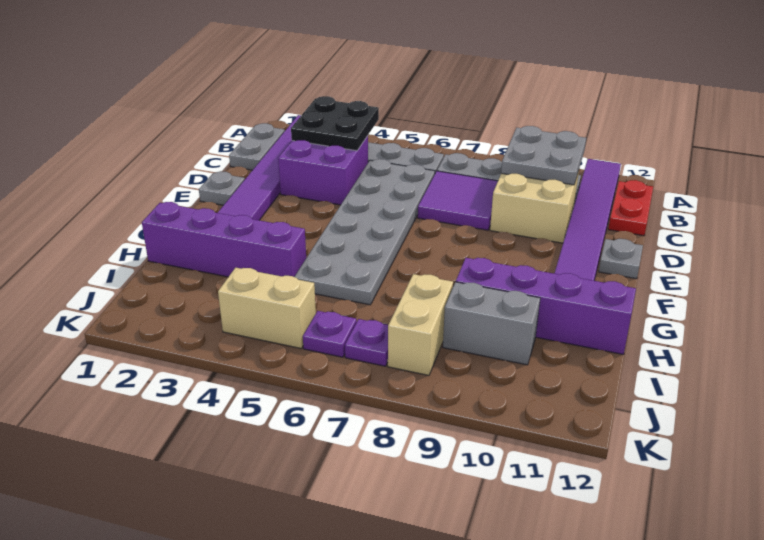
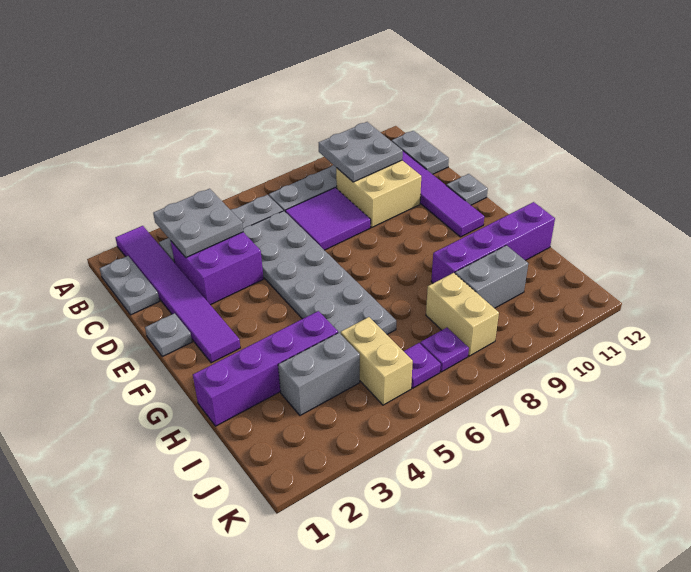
black plate B3:C4 level 2 -> grey plate B3:C4 level 2
red plate B12:C12 level 1 -> grey plate B12:C12 level 1
none -> grey brick I3:I4 level 1
tan brick J4:J5 level 1 -> tan brick I5:J5 level 1

